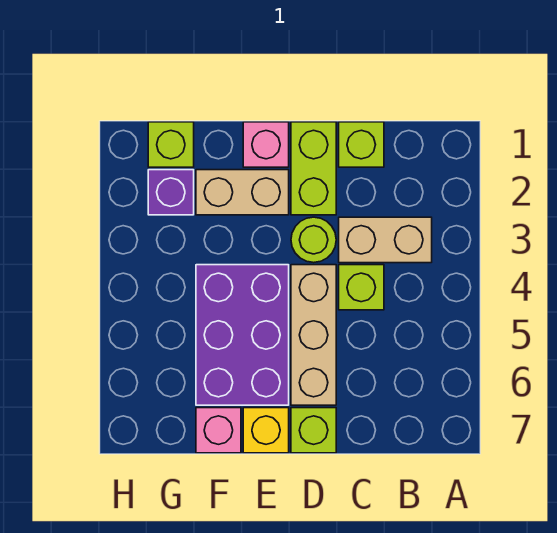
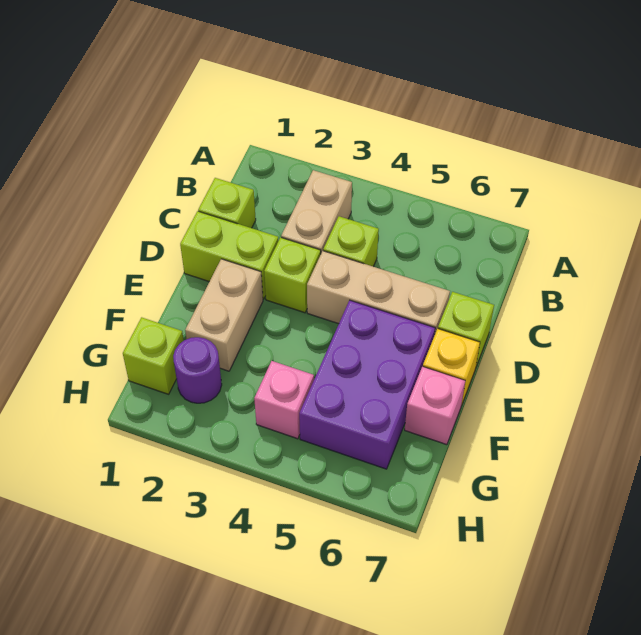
lime round brick D3 level 1 -> lime brick D3 level 1
pink brick E1 level 1 -> pink brick G4 level 1
purple brick E4:F6 level 1 -> purple brick E5:G6 level 1
purple brick G2 level 1 -> purple round brick G2 level 1

